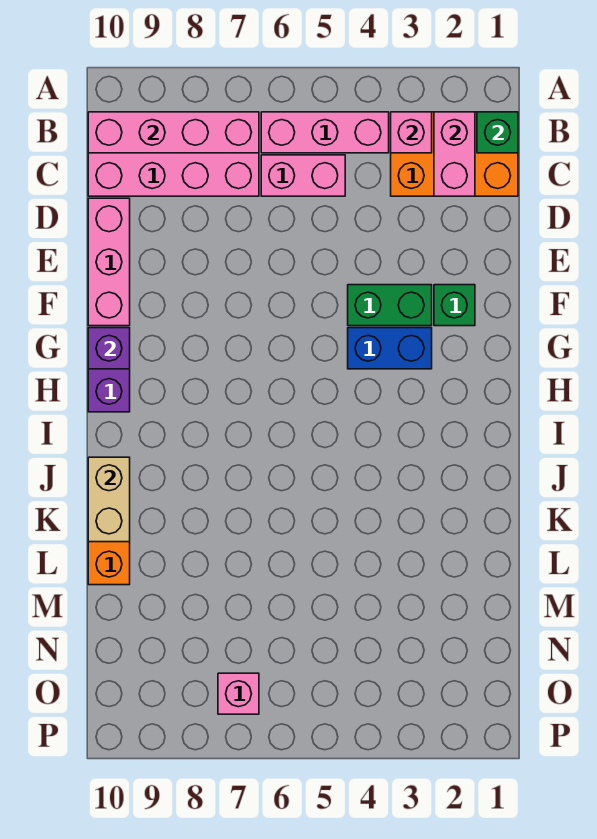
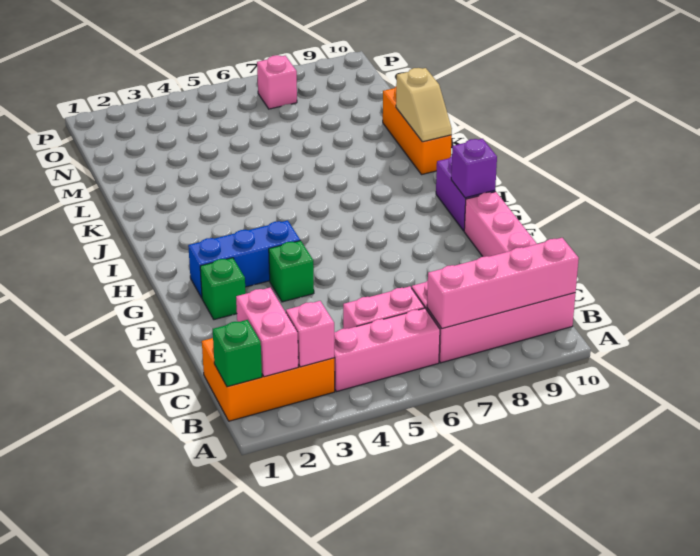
green brick F3:F4 level 1 -> green brick F4 level 1
blue brick G3:G4 level 1 -> blue brick G2:G4 level 1
tan brick J10:K10 level 2 -> tan slope J10:K10 level 2 top K

